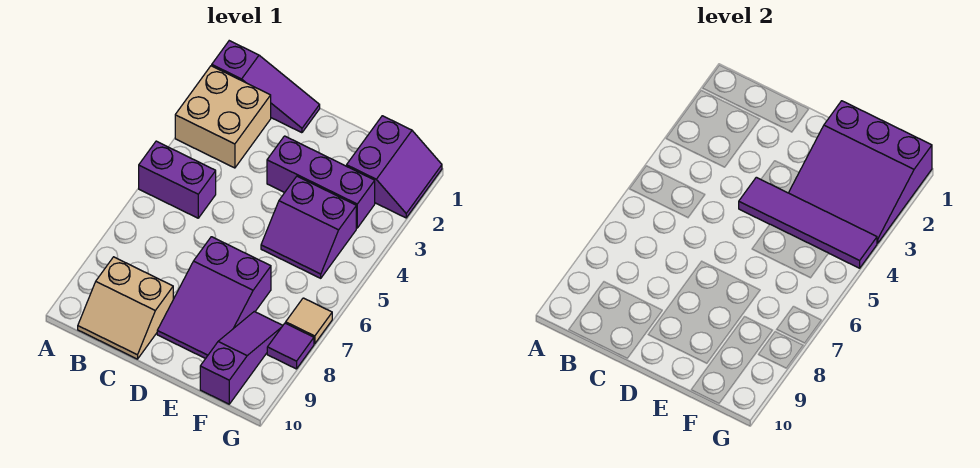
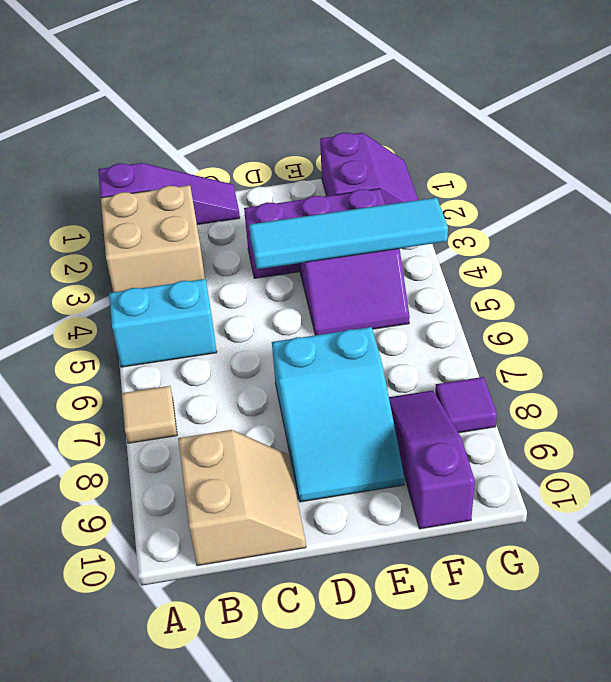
purple brick A5:B5 level 1 -> cyan brick A5:B5 level 1
tan slope B9:C10 level 1 top 9 -> tan slope B9:C10 level 1 top B
purple tile D4:G4 level 2 -> cyan tile D4:G4 level 2
purple slope D7:E9 level 1 top 7 -> cyan slope D7:E9 level 1 top 7
purple slope E1:G3 level 2 top 1 -> none
tan tile G7 level 1 -> tan tile A7 level 1

